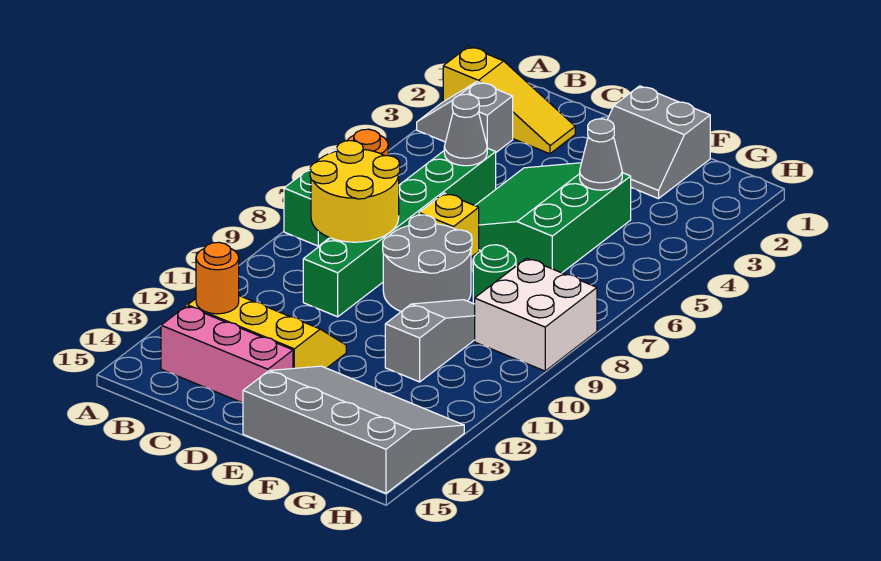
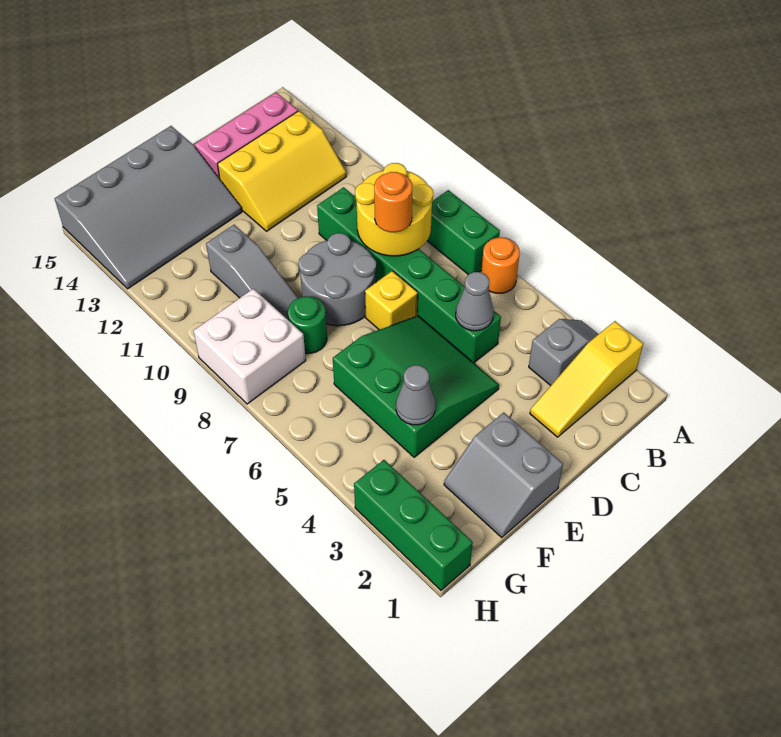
orange round brick B13 level 2 -> orange round brick C8 level 3
grey slope E1:F2 level 1 top 1 -> grey slope E1:F2 level 1 top E
none -> green brick H1:H3 level 1

